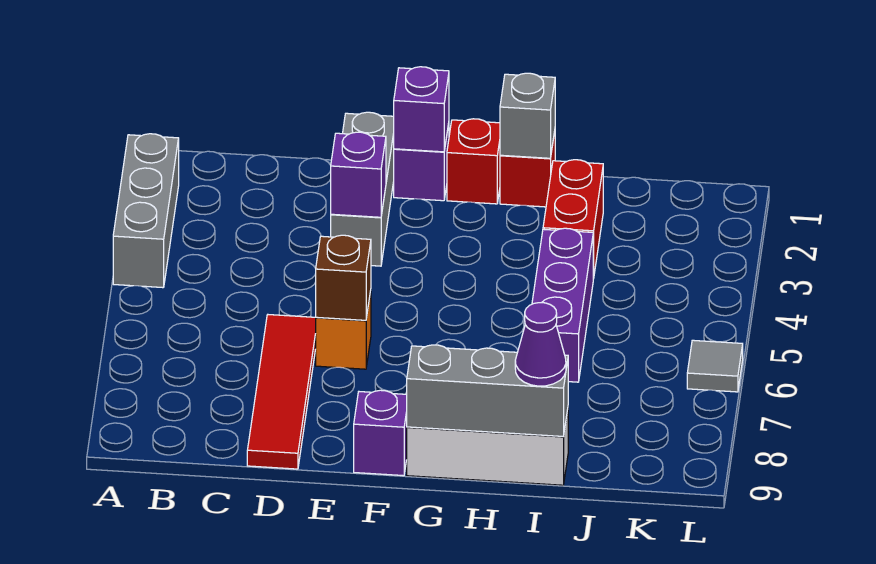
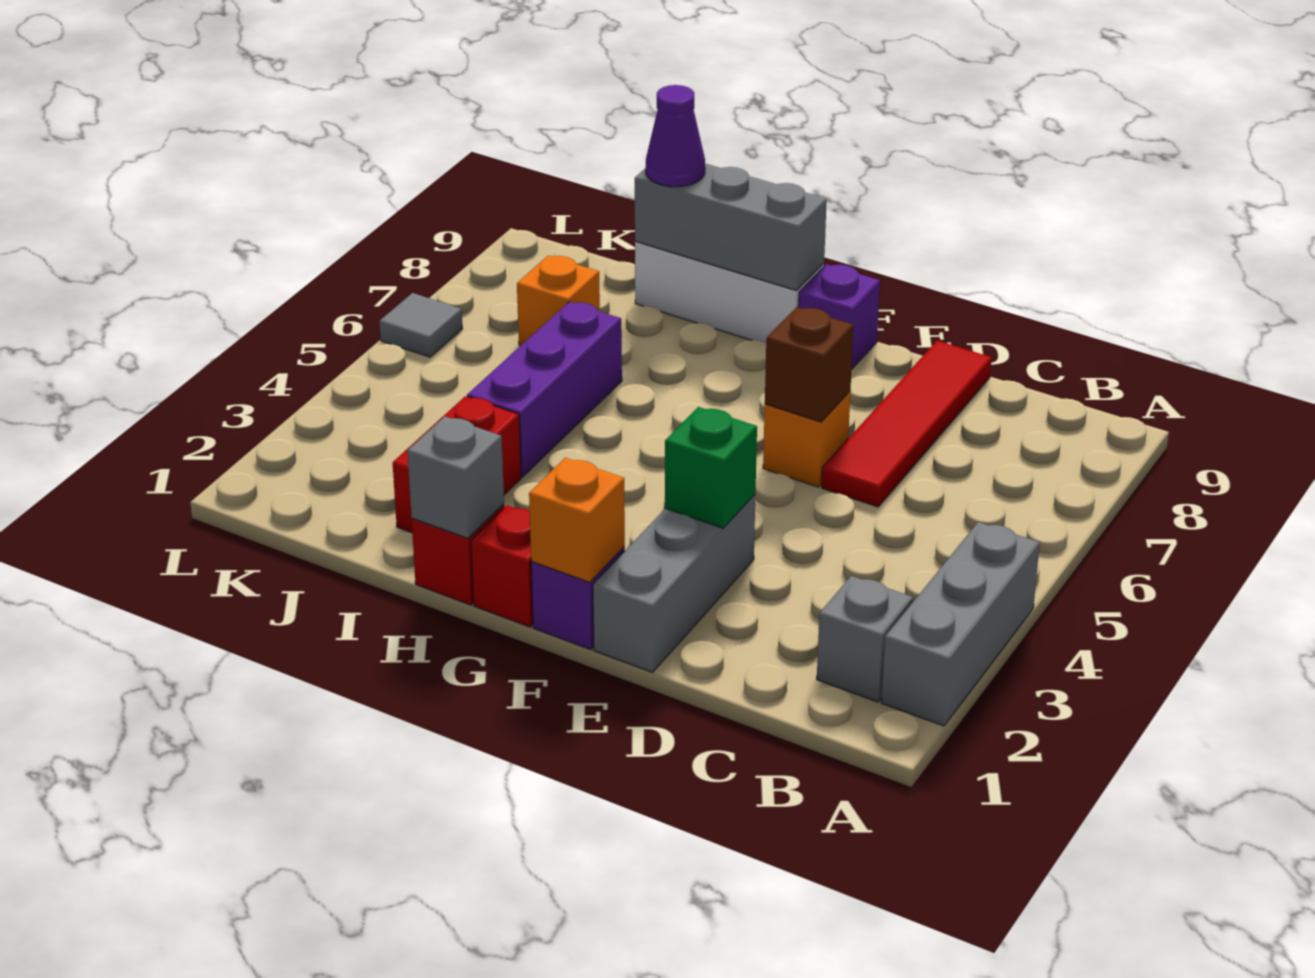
none -> grey brick B2 level 1
purple brick E3 level 2 -> green brick E3 level 2
purple brick F1 level 2 -> orange brick F1 level 2
none -> orange brick J7 level 1

